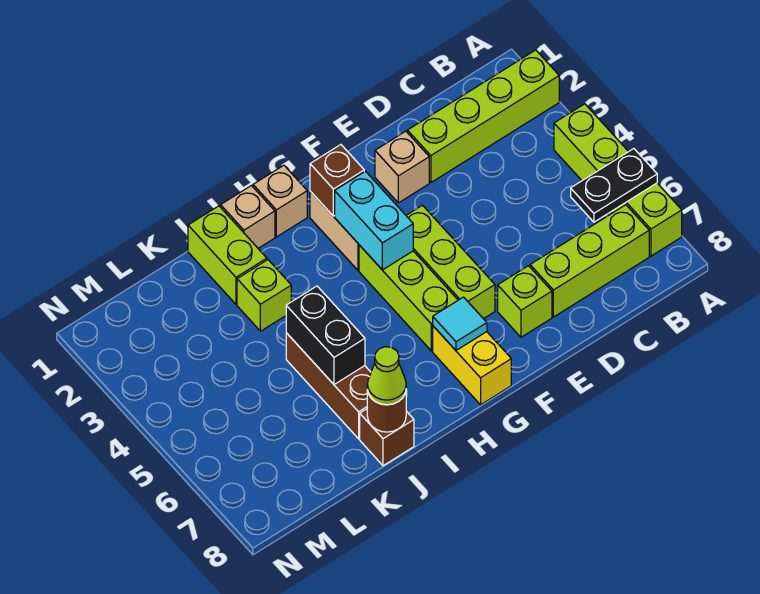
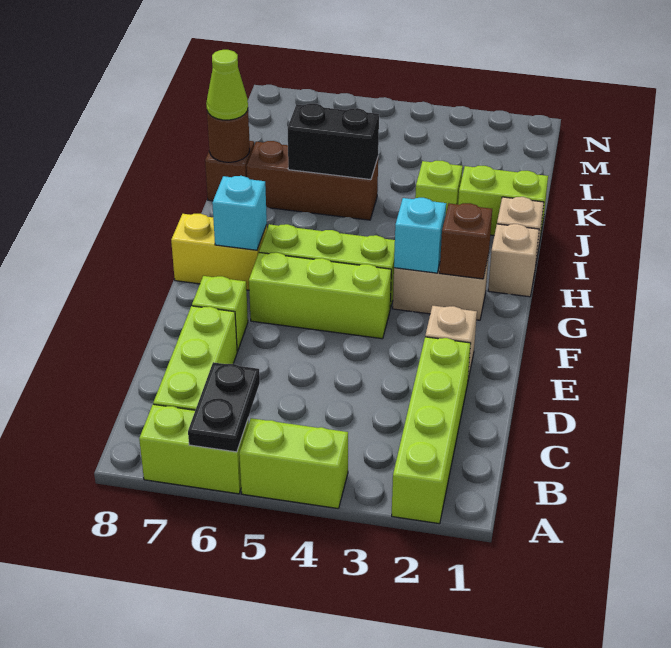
cyan brick G3:G4 level 2 -> cyan brick G3 level 2
cyan tile G7 level 2 -> cyan brick G7 level 2

